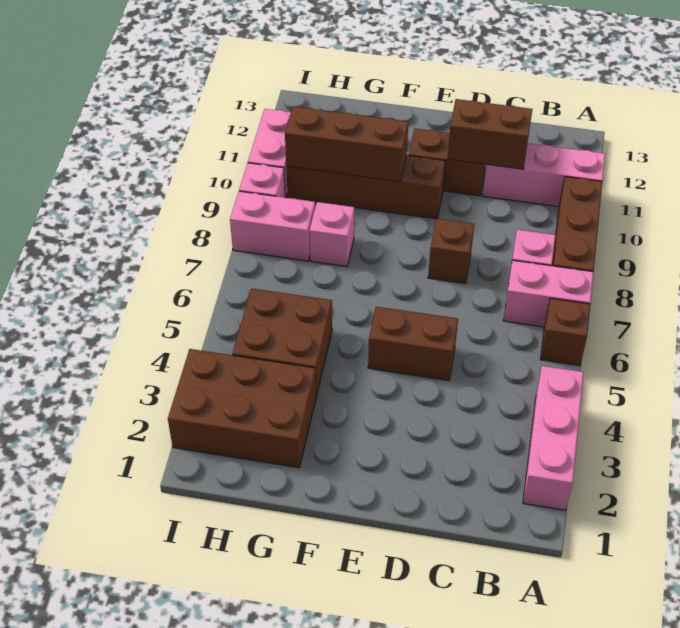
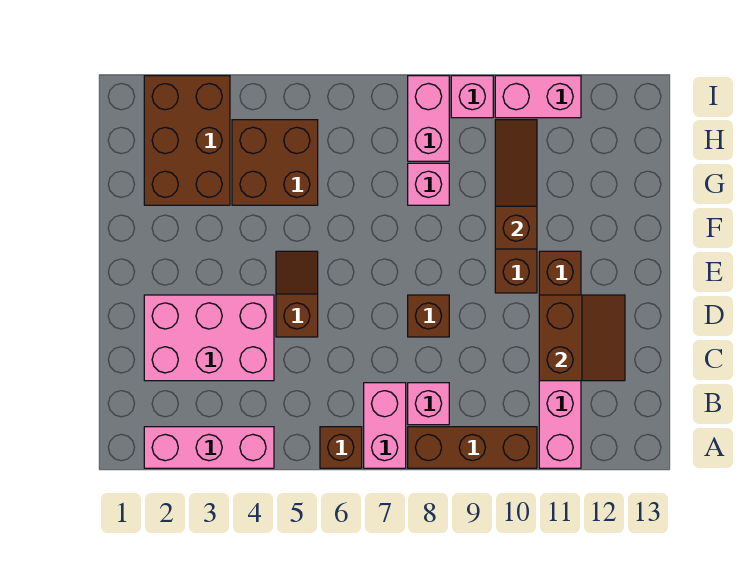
none -> pink brick C2:D4 level 1
brown brick D5:E5 level 1 -> brown slope D5:E5 level 1 top D
brown brick F10:H10 level 2 -> brown slope F10:H10 level 2 top F

